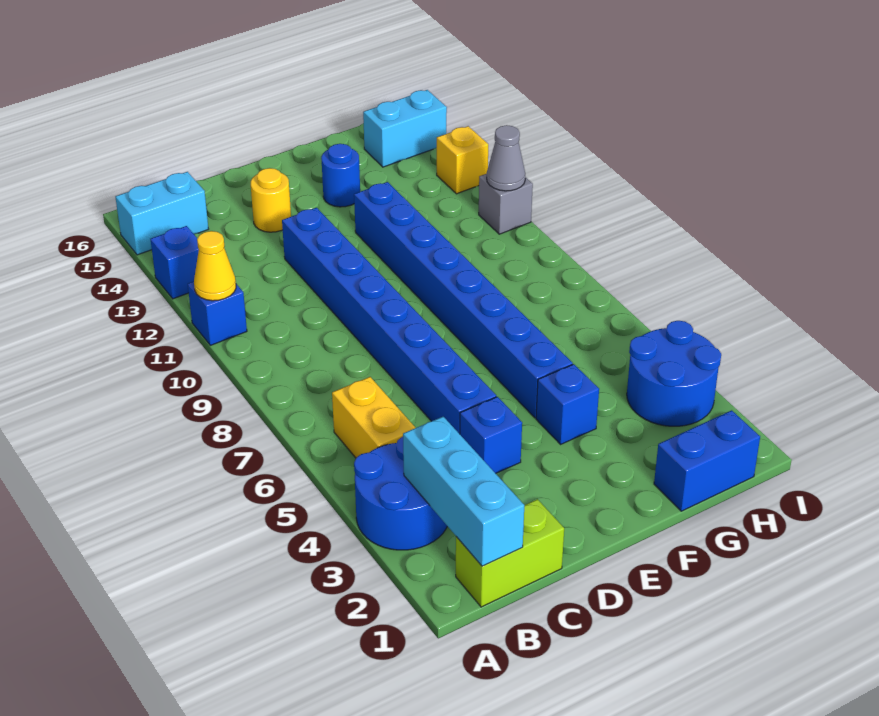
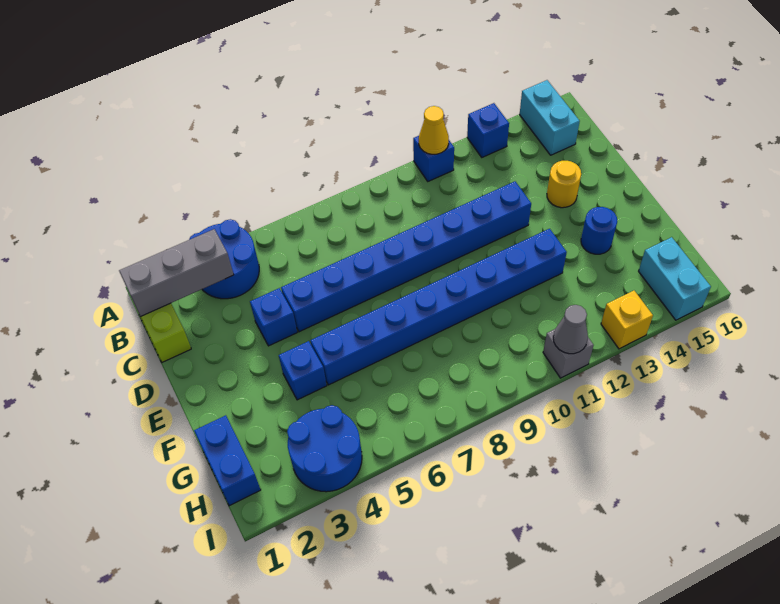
cyan brick B1:B3 level 2 -> grey brick B1:B3 level 2
yellow brick B5:B6 level 1 -> none

